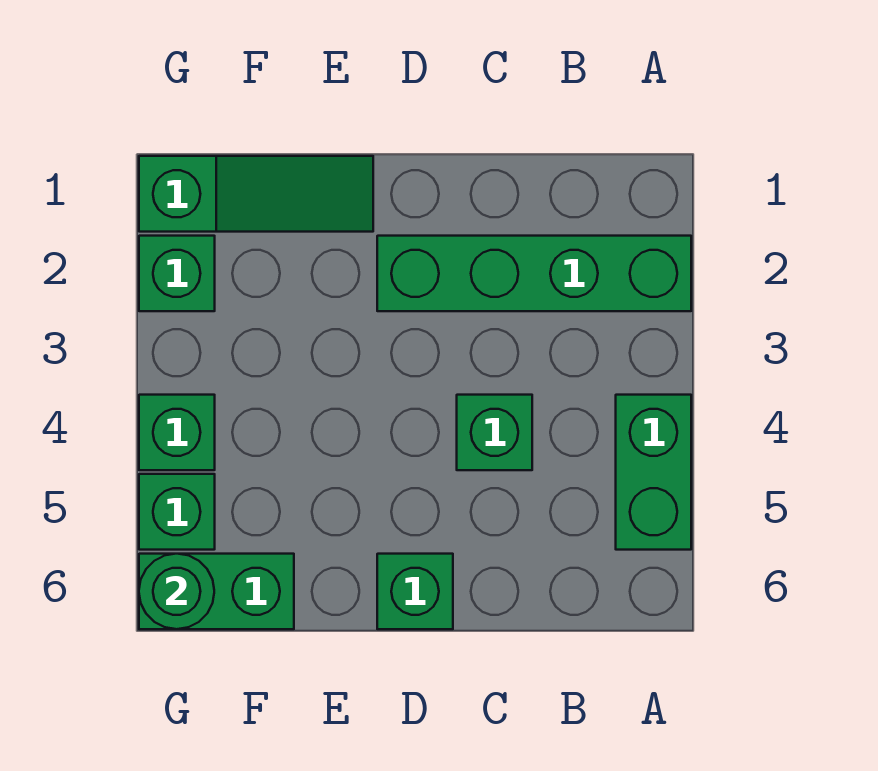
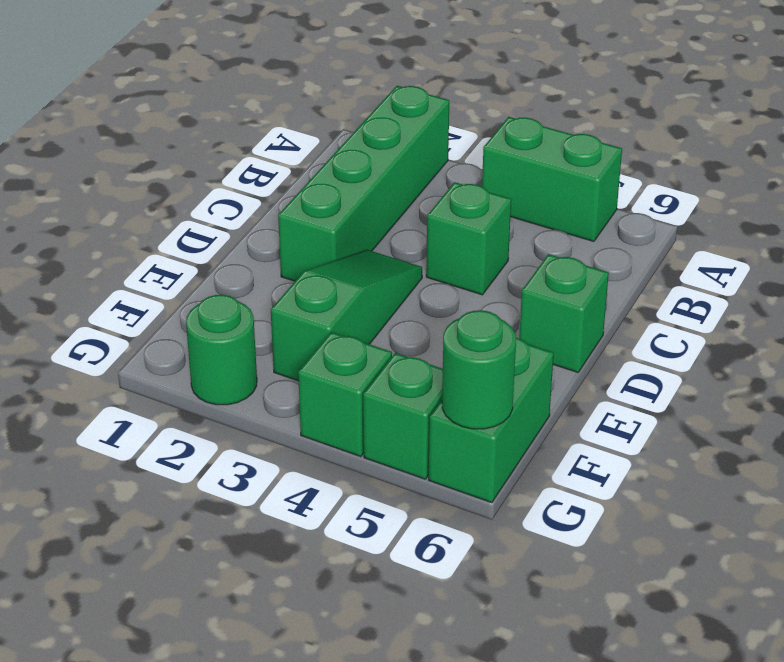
green slope E1:G1 level 1 top G -> green slope D3:F3 level 1 top F
green brick G2 level 1 -> green round brick G2 level 1

